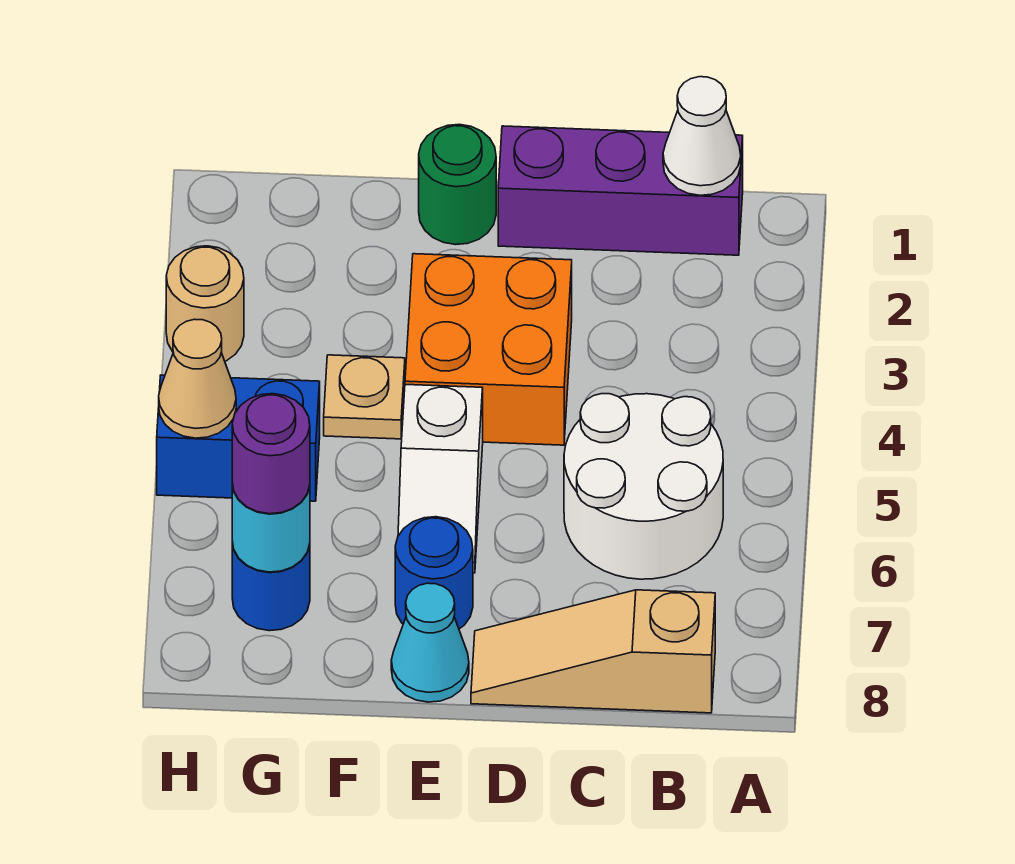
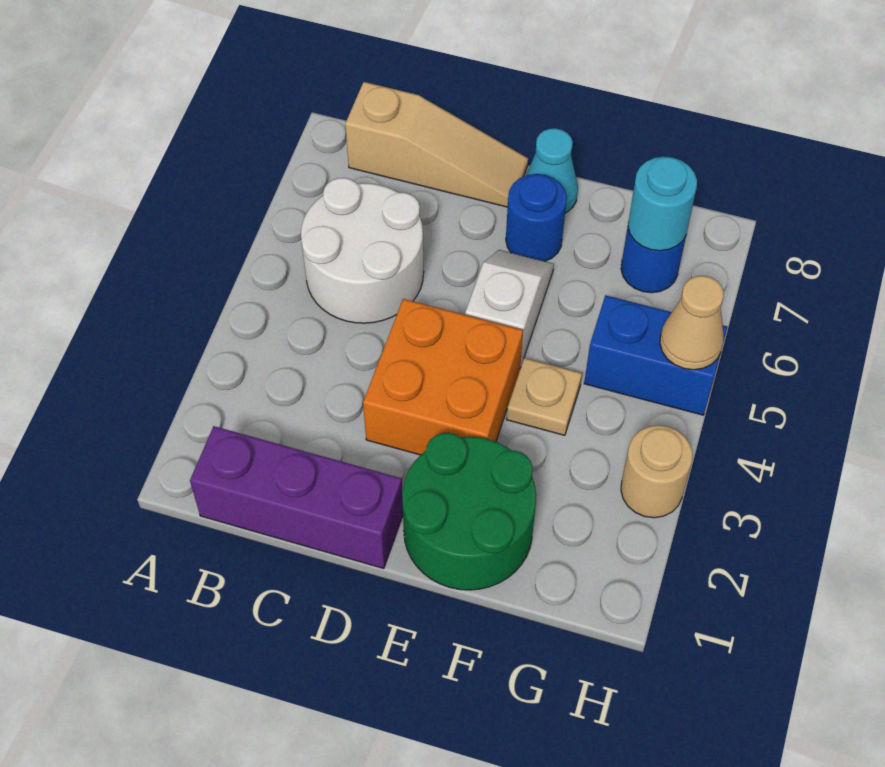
white cone B1 level 2 -> none
green round brick E1 level 1 -> green round brick E1:F2 level 1
purple round brick G7 level 3 -> none

